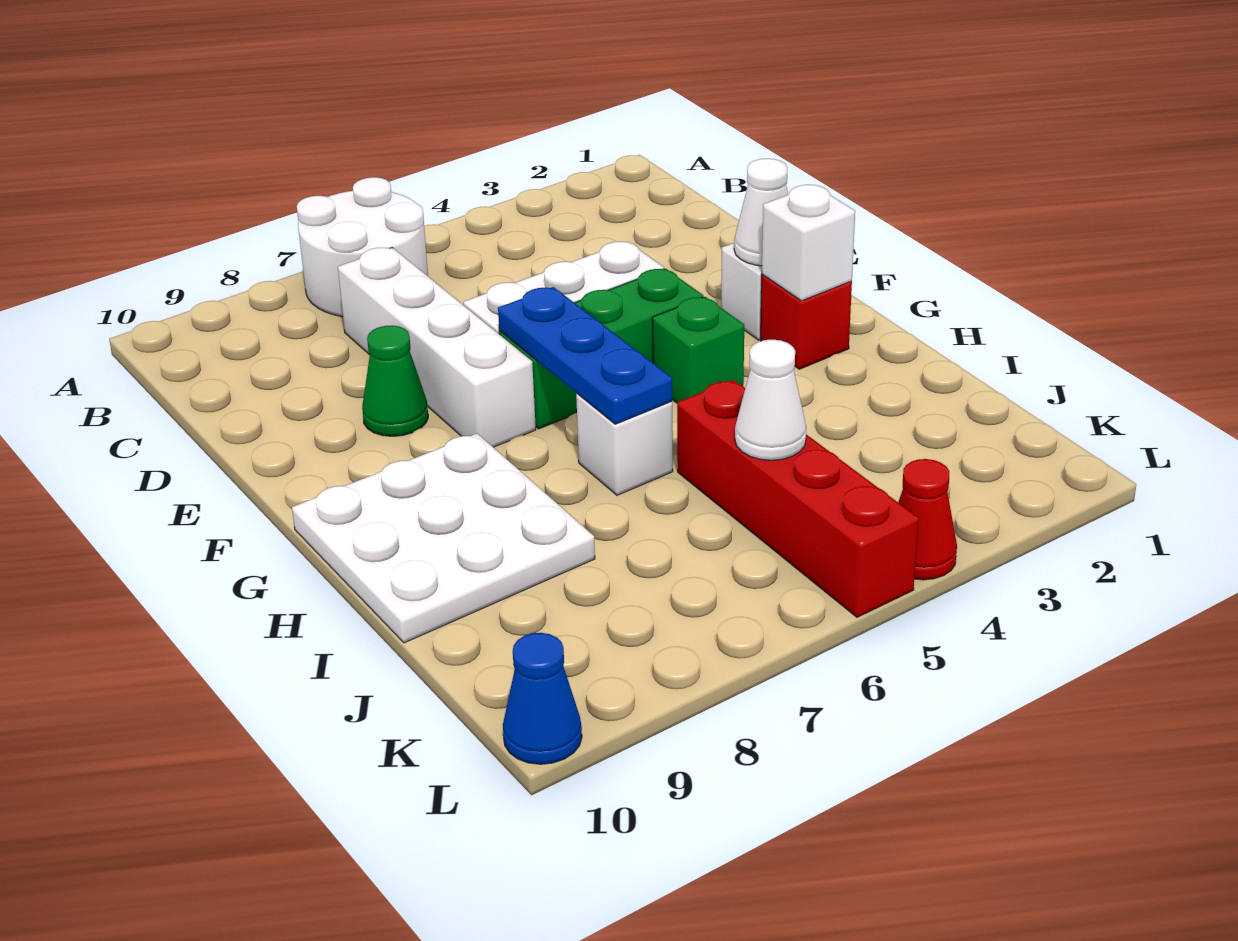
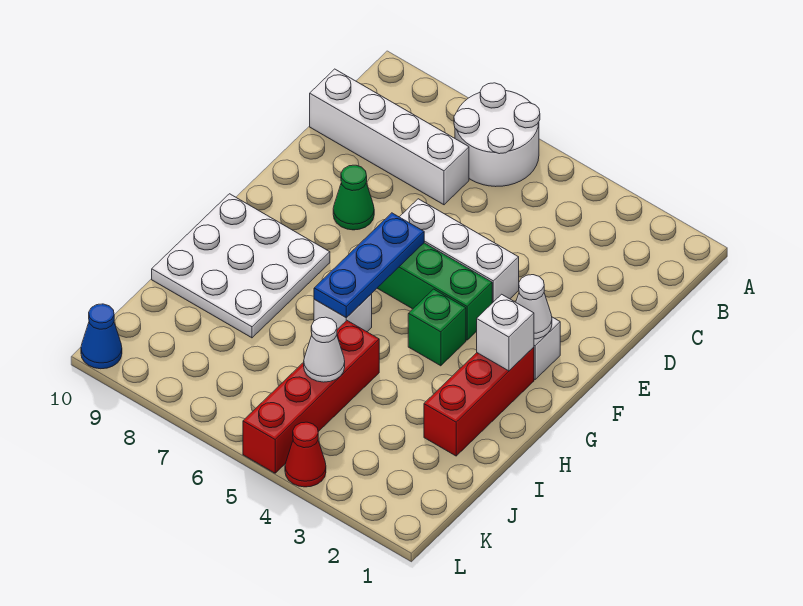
white brick C7:F7 level 1 -> white brick C7:C10 level 1
red brick G2 level 1 -> red brick G2:I2 level 1

